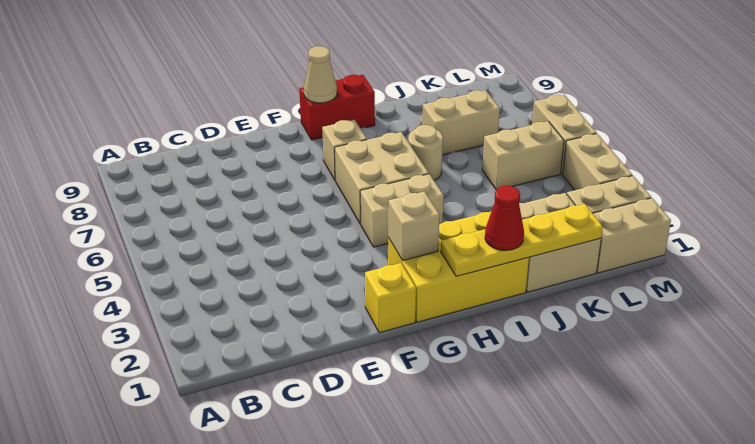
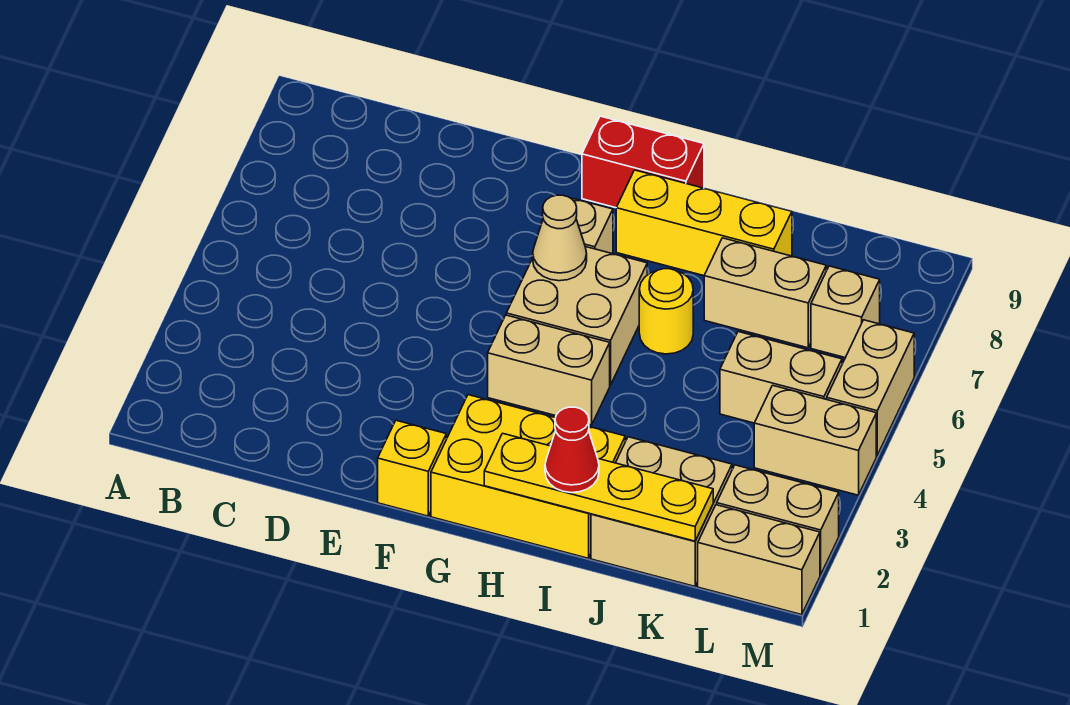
tan brick G2 level 2 -> tan brick L7 level 1
tan cone G9 level 2 -> tan cone G6 level 2
none -> yellow brick H8:J8 level 1
tan round brick I6 level 1 -> yellow round brick I6 level 1
tan brick M3:M4 level 1 -> tan brick L4:M4 level 1

